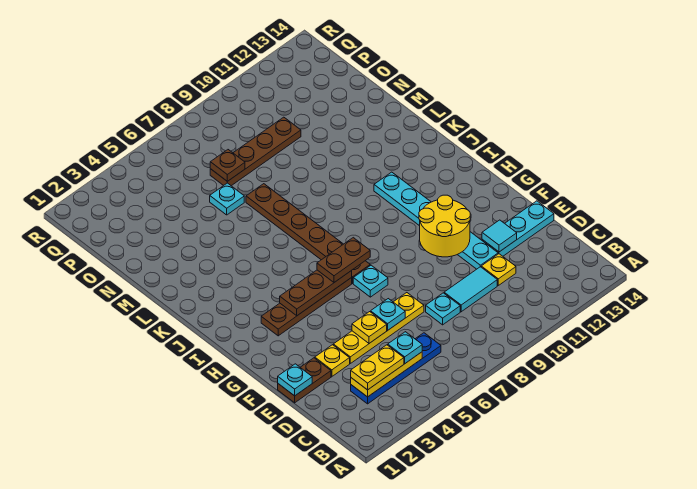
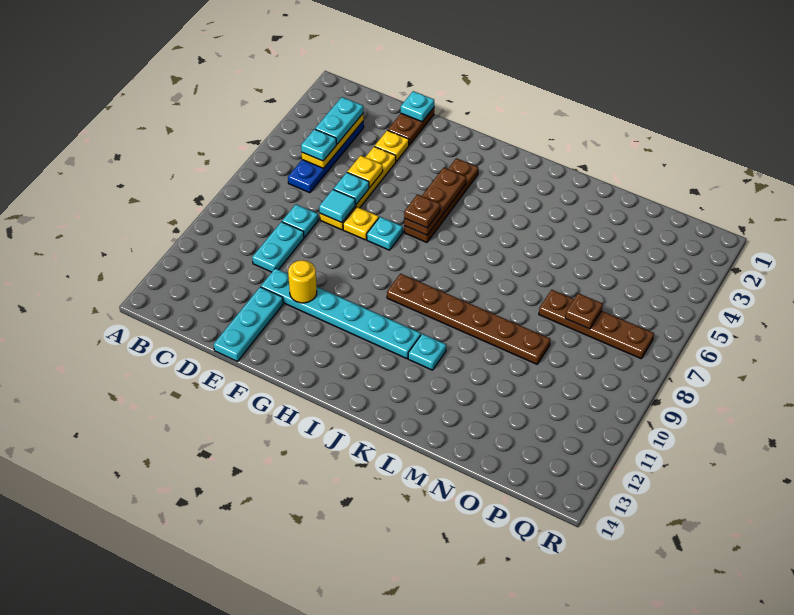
yellow plate C3:C4 level 3 -> cyan plate C3:C4 level 3
cyan tile D9:D10 level 1 -> cyan plate D9:D10 level 1
yellow plate D11 level 1 -> yellow plate F7 level 1
cyan tile E12 level 2 -> cyan tile E7 level 2
yellow round brick F10:G11 level 2 -> yellow round brick F11 level 2
brown plate H6:H7 level 3 -> brown plate H6 level 3
brown plate H7:M7 level 1 -> brown plate I9:N9 level 1
cyan plate N6 level 1 -> cyan plate K11 level 1
brown plate O7:O10 level 1 -> brown plate N7:Q7 level 1

